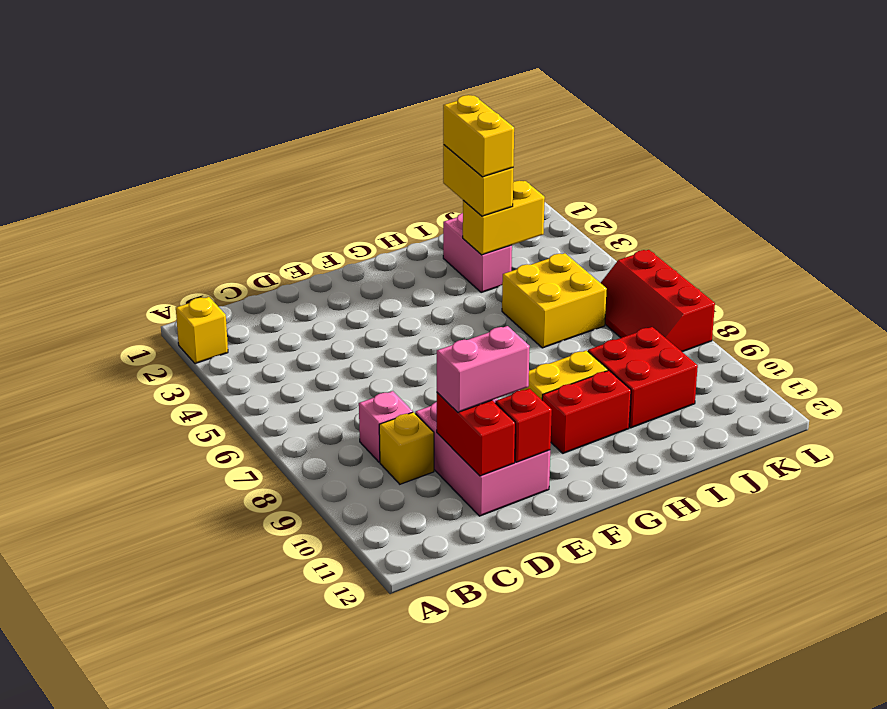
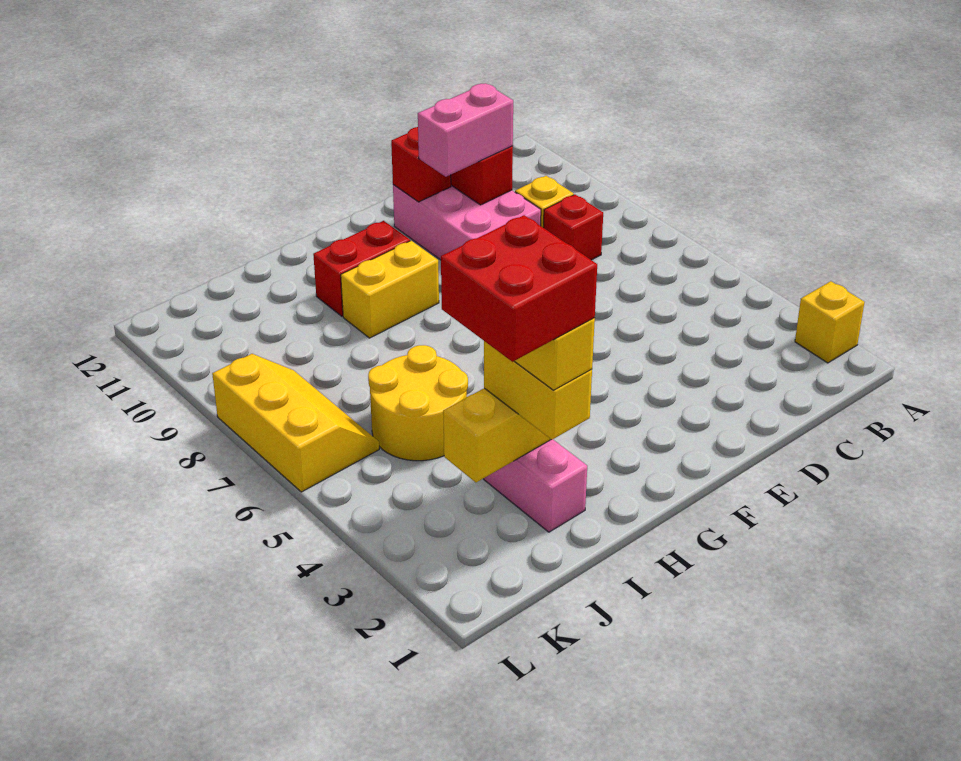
pink brick C8 level 1 -> red brick C8 level 1
yellow brick I5:J6 level 1 -> yellow round brick I5:J6 level 1
red brick I9:J10 level 1 -> red brick I2:J3 level 5
red slope K6:L8 level 1 top L -> yellow slope K6:L8 level 1 top L

